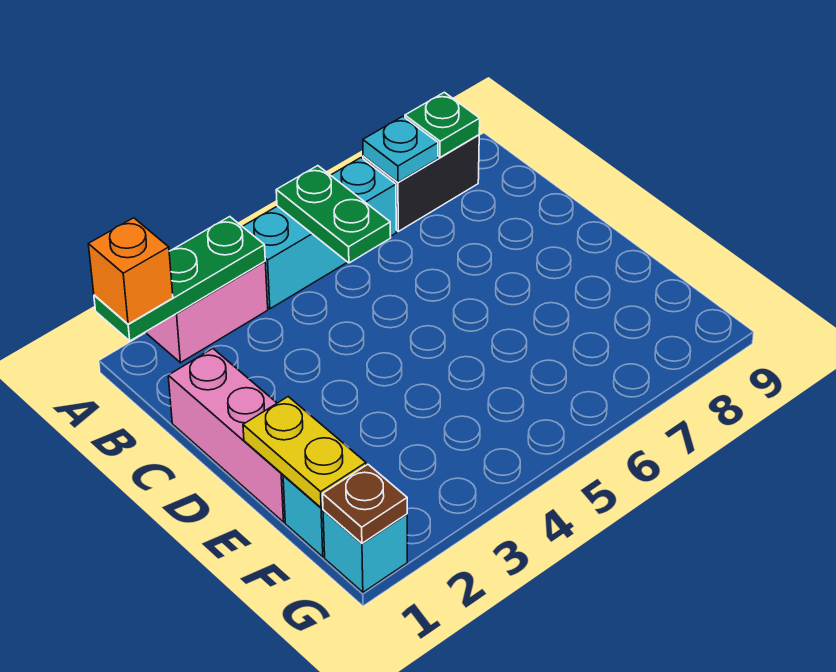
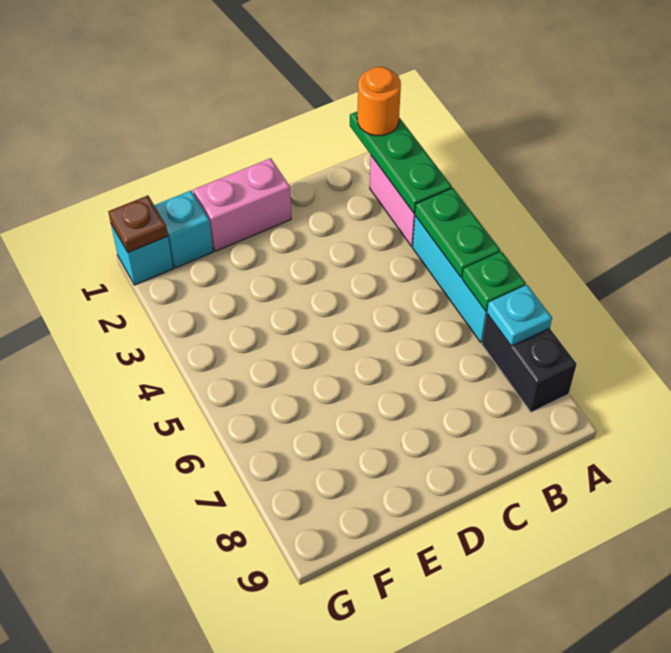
orange brick A1 level 3 -> orange round brick A1 level 3
green plate A5:B5 level 2 -> green plate A4:A5 level 2
green plate A8 level 2 -> green plate A6 level 2
pink brick C1:E1 level 1 -> pink brick D1:E1 level 1
yellow plate E1:F1 level 2 -> none

